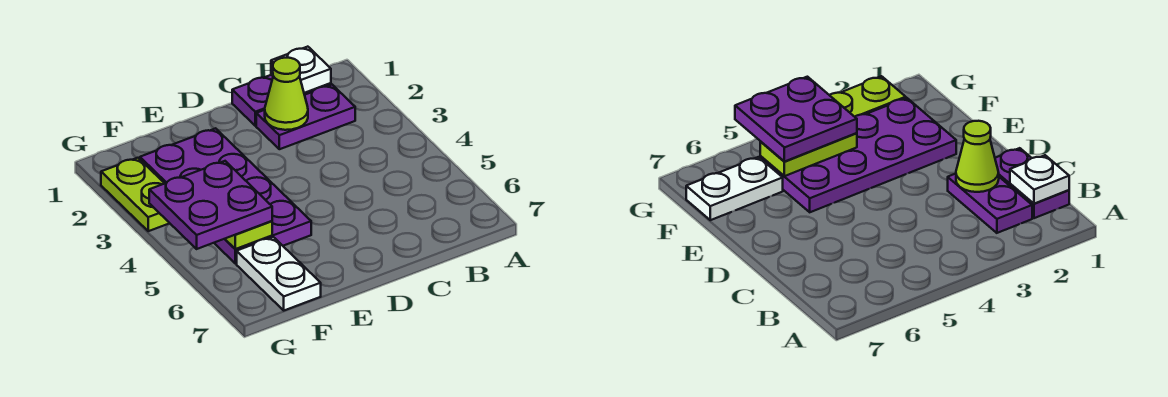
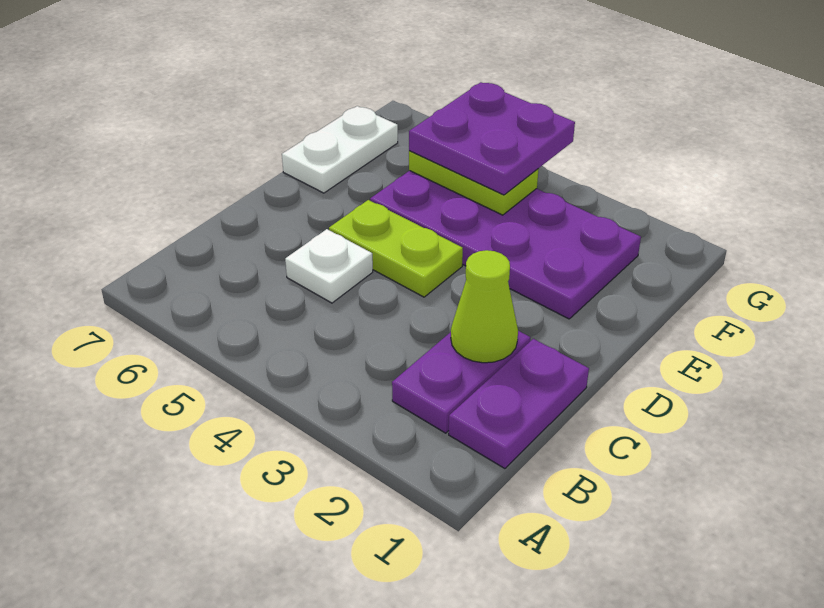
white plate B1 level 2 -> white plate C5 level 1
white plate F6:F7 level 1 -> white plate E7:F7 level 1
lime plate G2:G3 level 1 -> lime plate D4:D5 level 1

